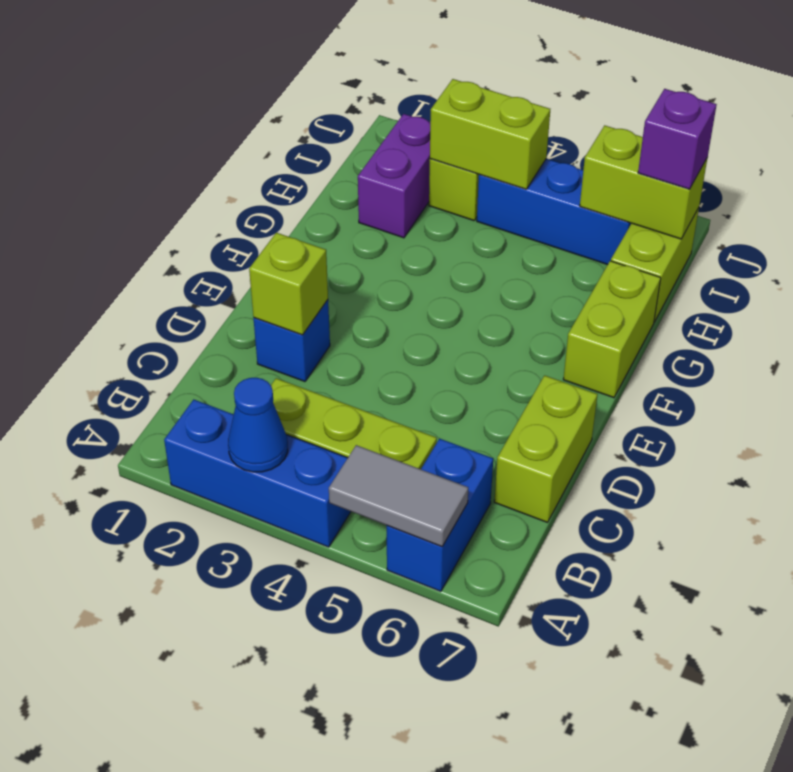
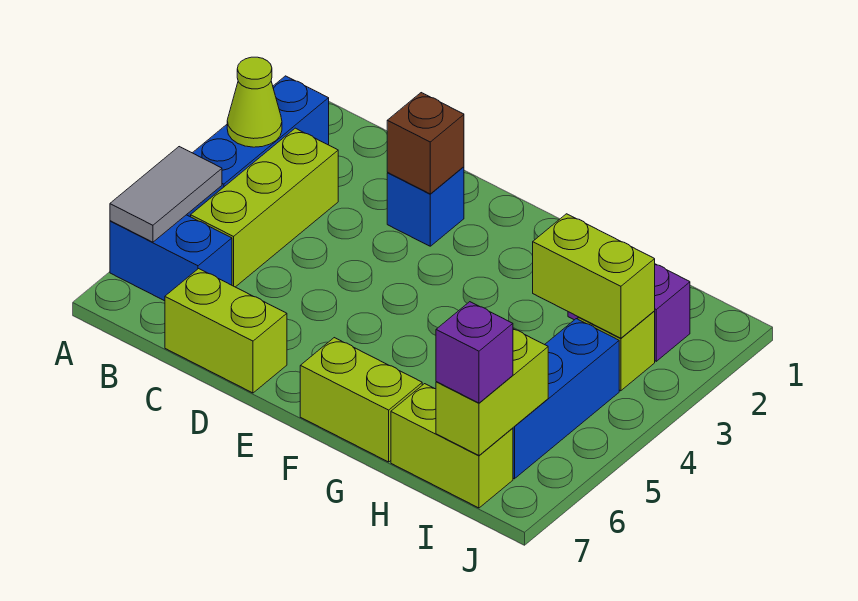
blue cone A3 level 2 -> lime cone A3 level 2
lime brick D2 level 2 -> brown brick D2 level 2
lime brick I3:I4 level 2 -> lime brick H3:I3 level 2

